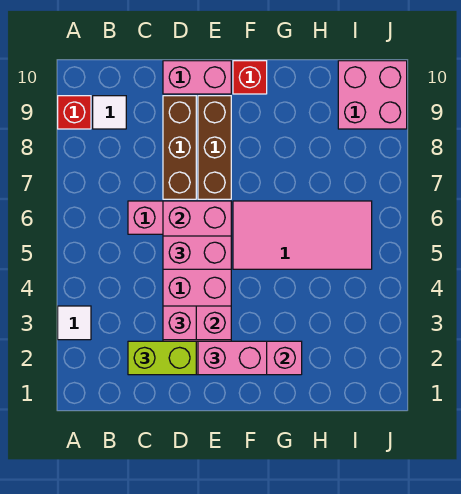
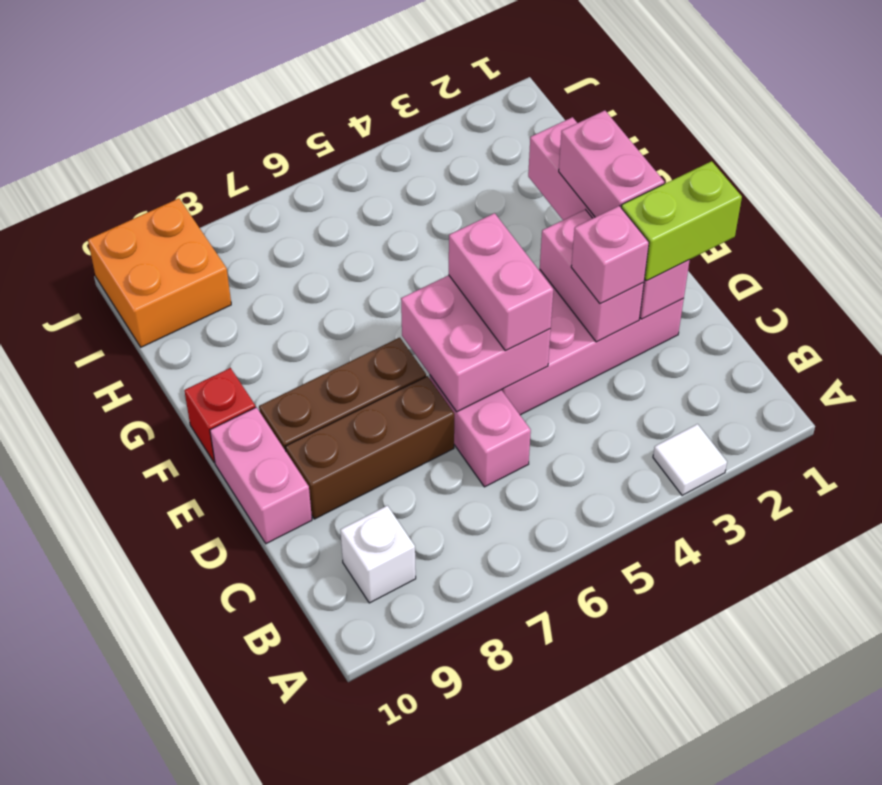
red brick A9 level 1 -> none
white tile B9 level 1 -> white brick B9 level 1
lime brick C2:D2 level 3 -> lime brick D1:D2 level 3
pink tile F5:I6 level 1 -> none
pink brick I9:J10 level 1 -> orange brick I9:J10 level 1

